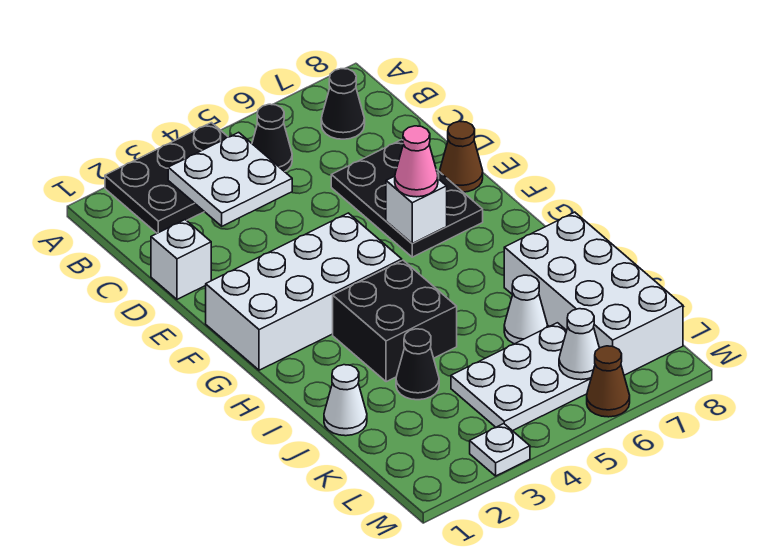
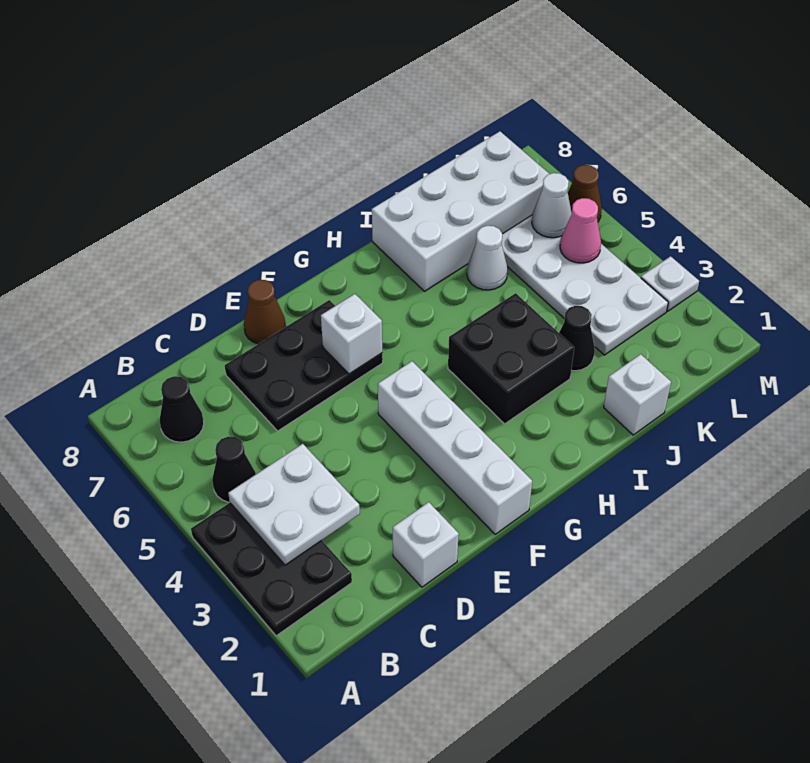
white brick F1:G4 level 1 -> white brick F1:F4 level 1
pink cone F6 level 3 -> pink cone L5 level 2
white cone J1 level 1 -> white brick J1 level 1
white plate K4:L6 level 1 -> white plate K3:L6 level 1

